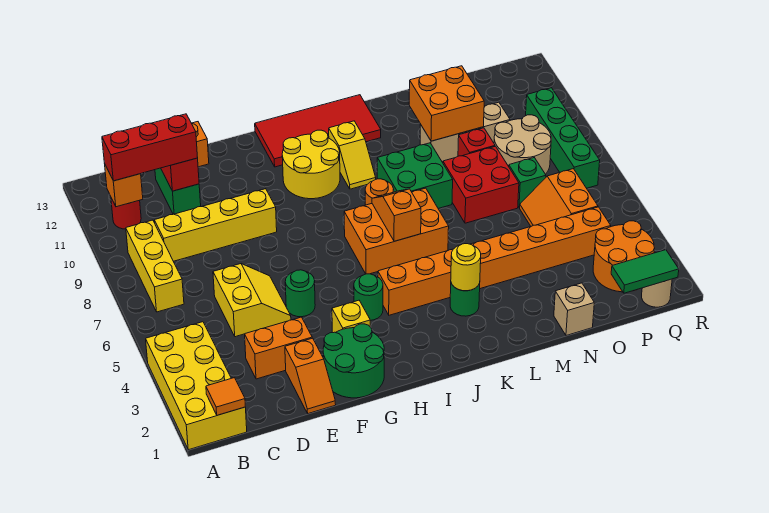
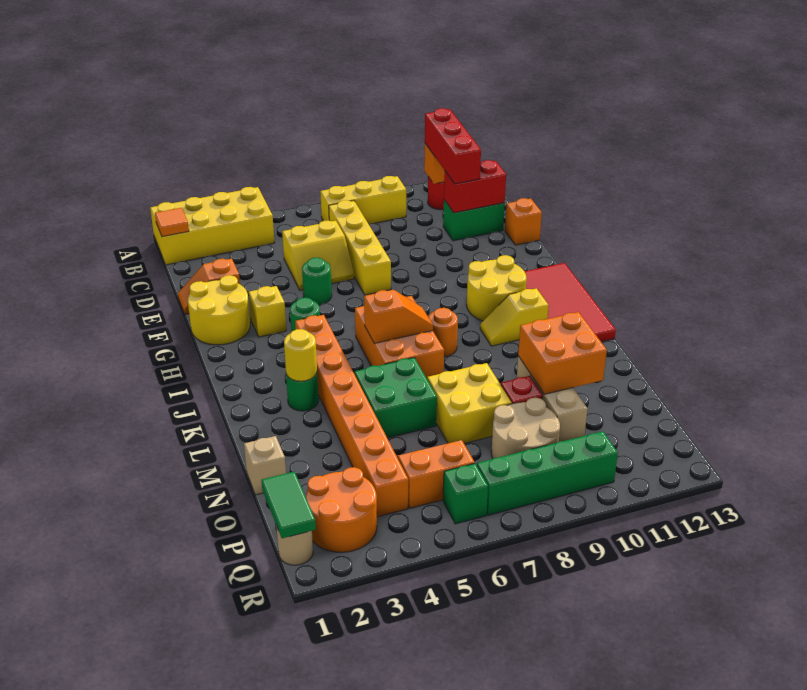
yellow brick C9:F9 level 1 -> yellow brick C7:F7 level 1
orange brick D3:E3 level 1 -> none
green round brick F1:G2 level 1 -> yellow round brick F1:G2 level 1
green brick K8:L9 level 1 -> green brick L5:M6 level 1
red brick M7:N8 level 1 -> yellow brick M7:N8 level 1
green brick O7 level 1 -> green brick Q6 level 1

